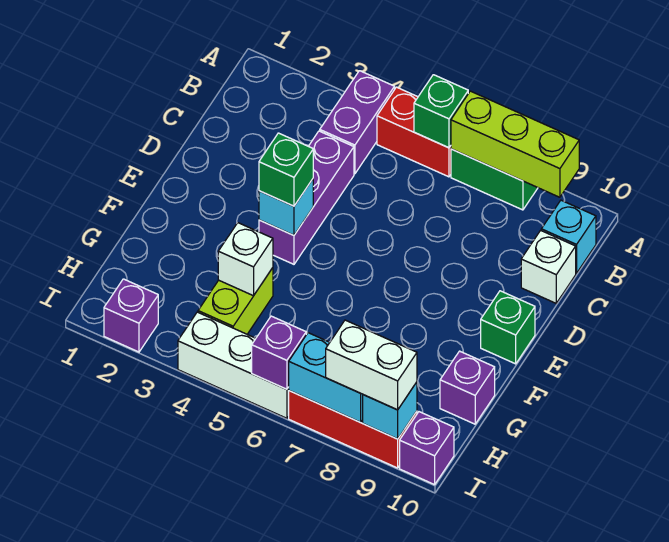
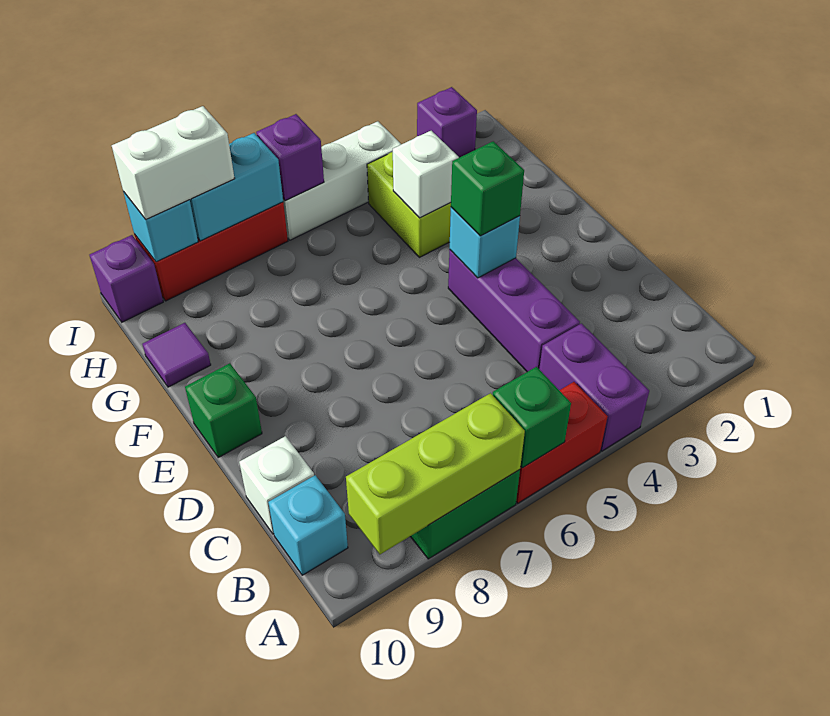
purple brick G10 level 1 -> purple tile G10 level 1

